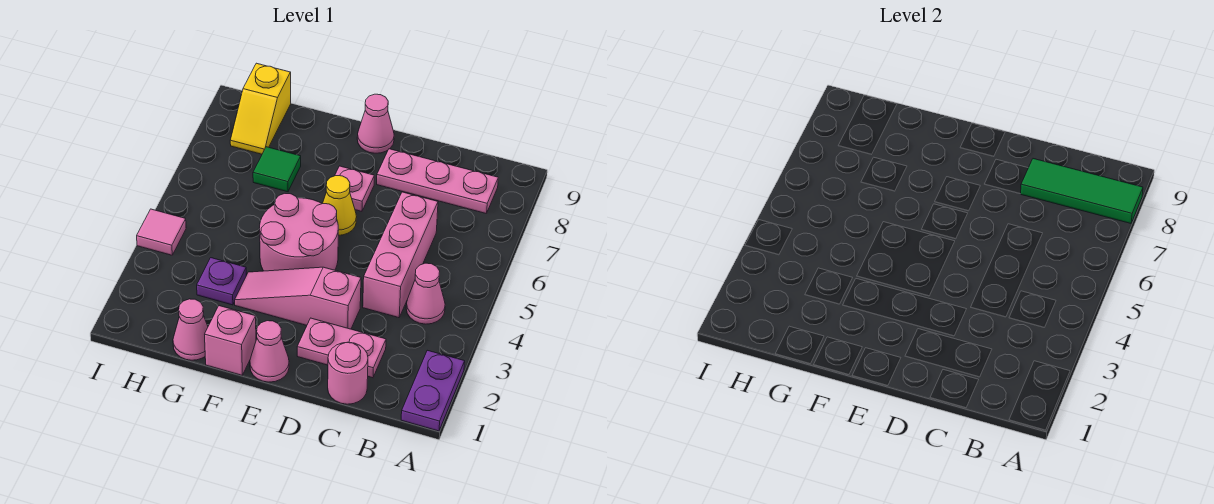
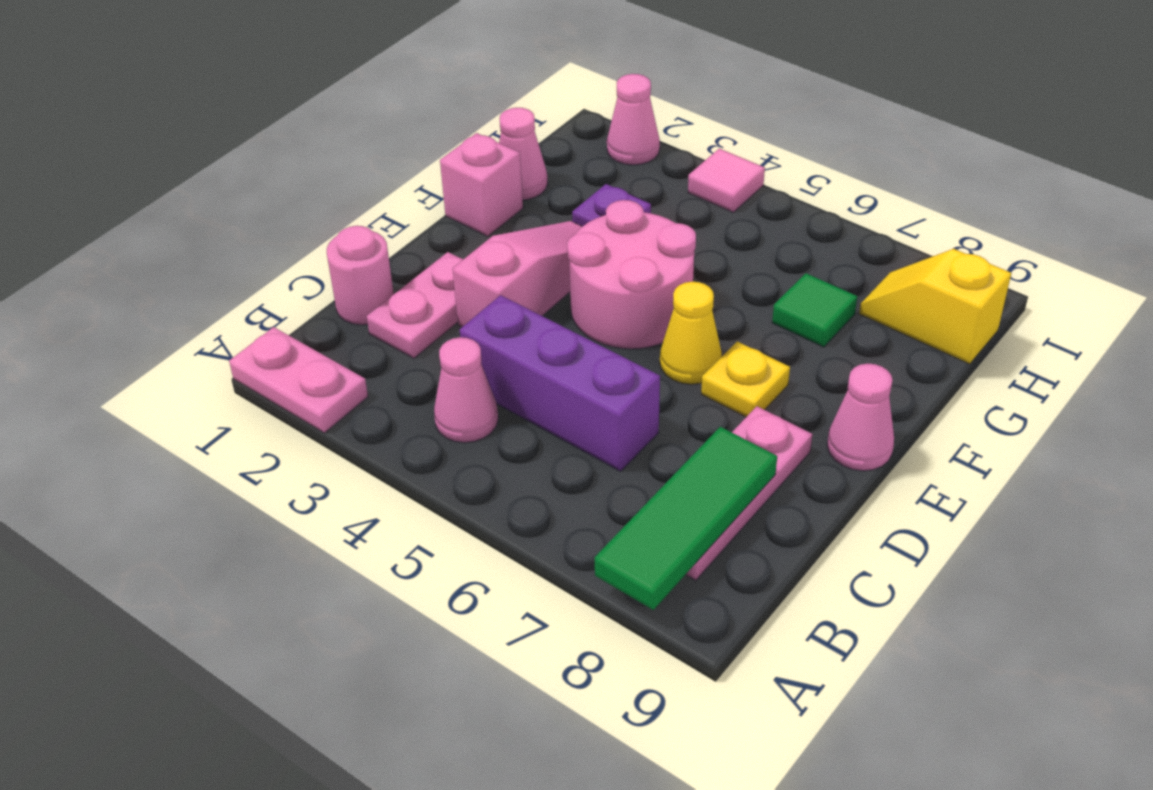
purple plate A1:A2 level 1 -> pink plate A1:A2 level 1
pink brick C4:C6 level 1 -> purple brick C4:C6 level 1
pink cone E1 level 1 -> pink cone I2 level 1
pink plate E7 level 1 -> yellow plate E7 level 1

